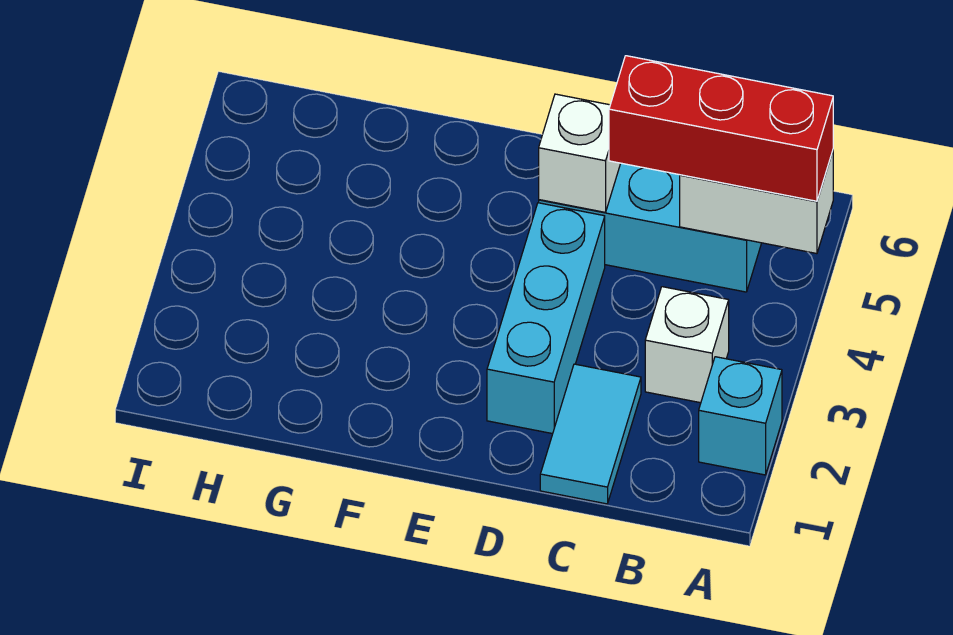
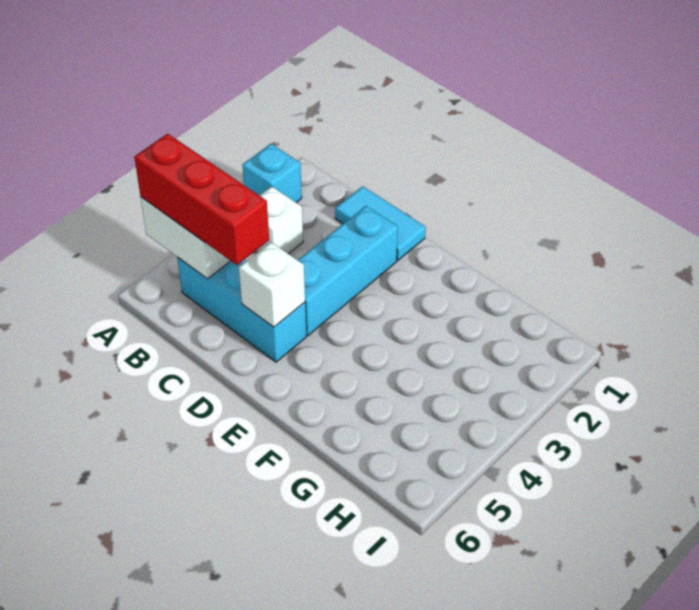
cyan tile C1:C2 level 1 -> cyan tile C1:D1 level 1

